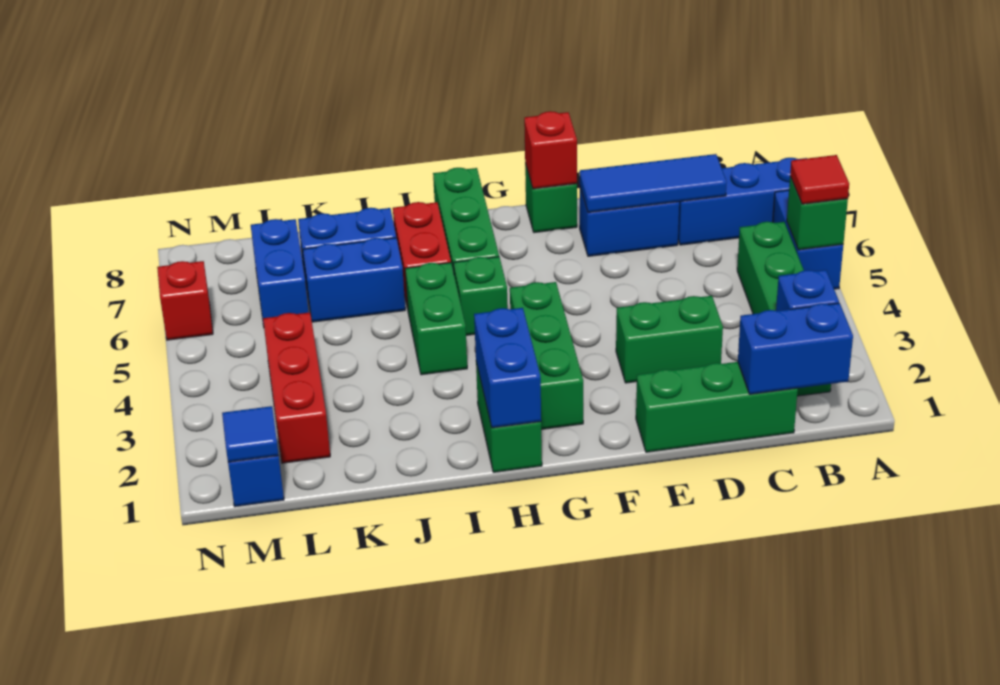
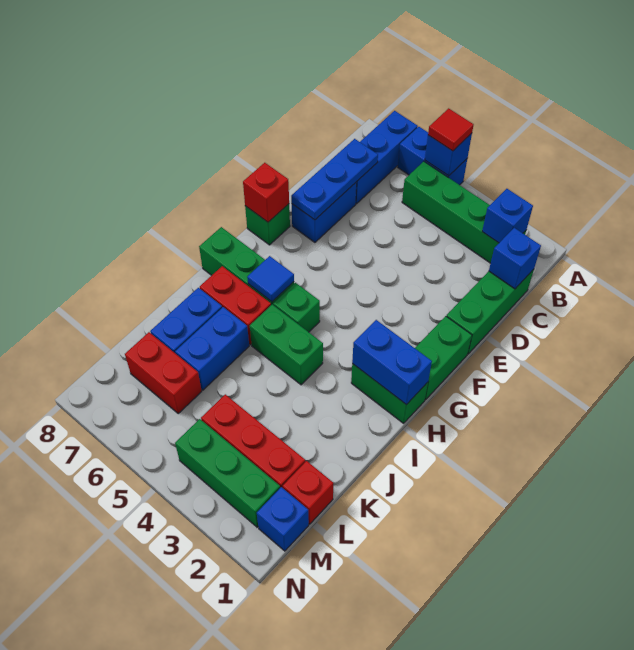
green brick A5 level 2 -> blue brick A5 level 2
blue brick B1:C1 level 2 -> blue brick C1 level 2
blue tile C7:E7 level 2 -> blue plate C7:E7 level 2
green brick D3:E3 level 1 -> green brick F1:G1 level 1
green brick G2:G4 level 1 -> green brick M2:M4 level 1
blue brick L6:L7 level 1 -> red brick L6:L7 level 1
blue tile M1 level 2 -> blue tile H6 level 2
red brick N6 level 1 -> red brick L1 level 1

